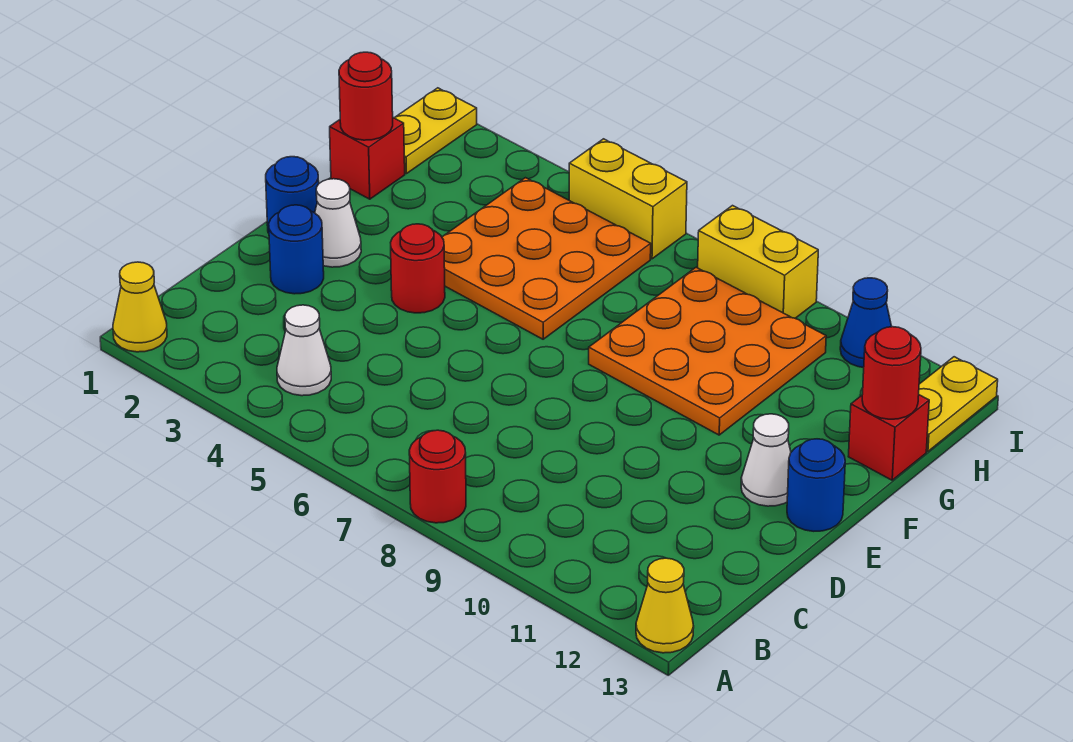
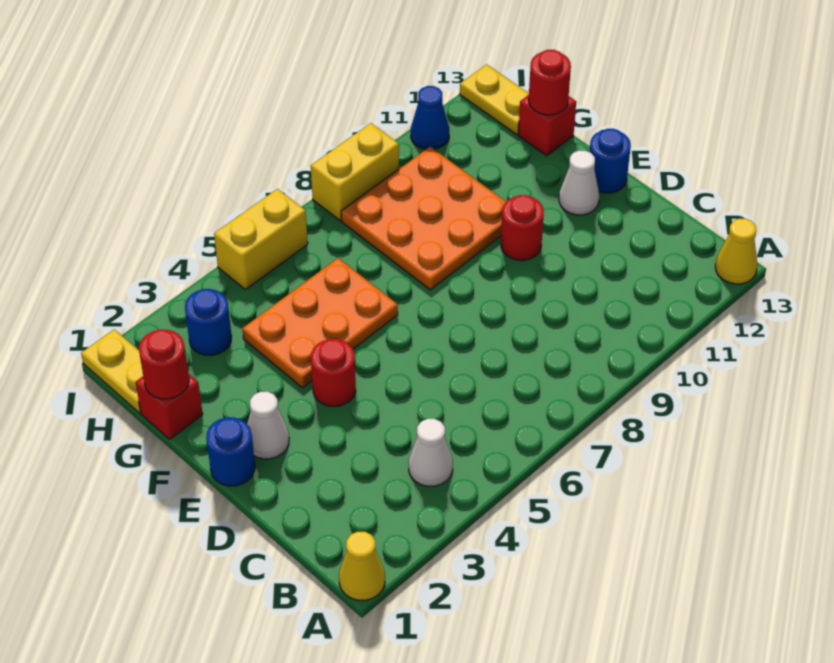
red round brick A8 level 1 -> red round brick E10 level 1
blue round brick D2 level 1 -> blue round brick H3 level 1
orange plate F4:H6 level 1 -> orange plate F4:G6 level 1

